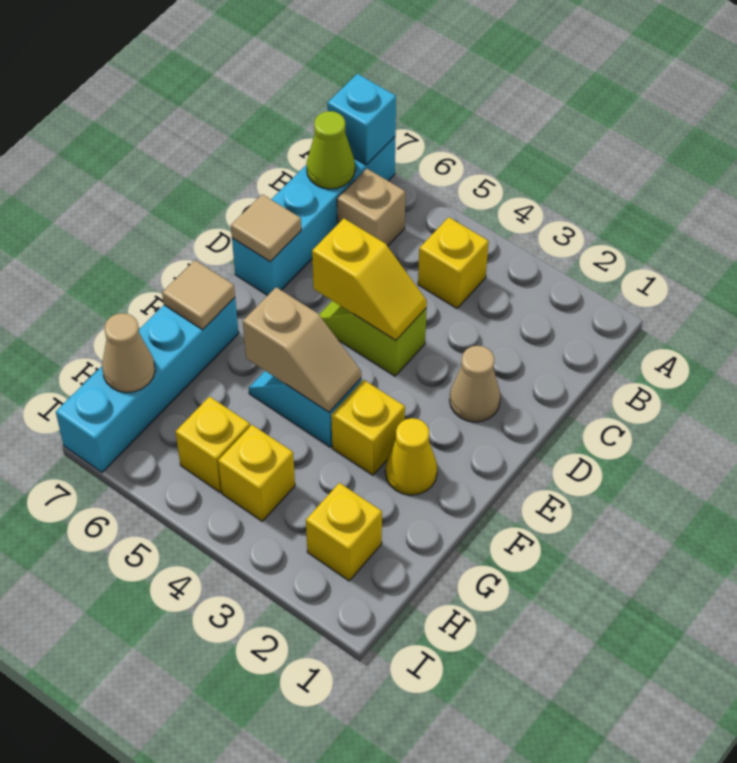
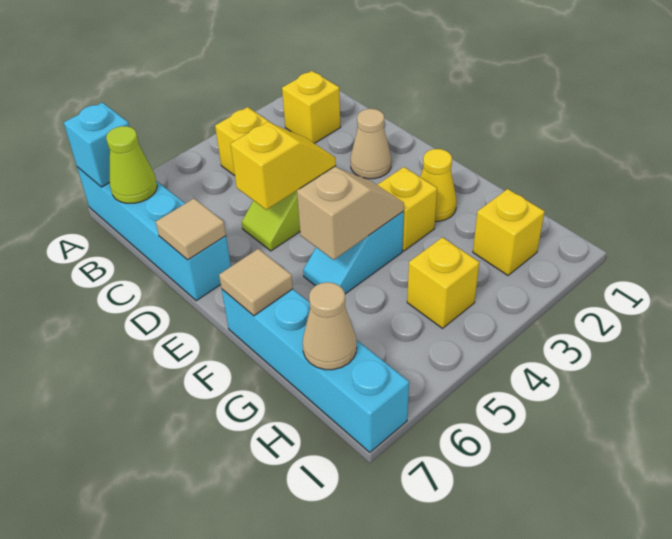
tan brick B6 level 1 -> none
yellow brick H5 level 1 -> yellow brick B2 level 1

